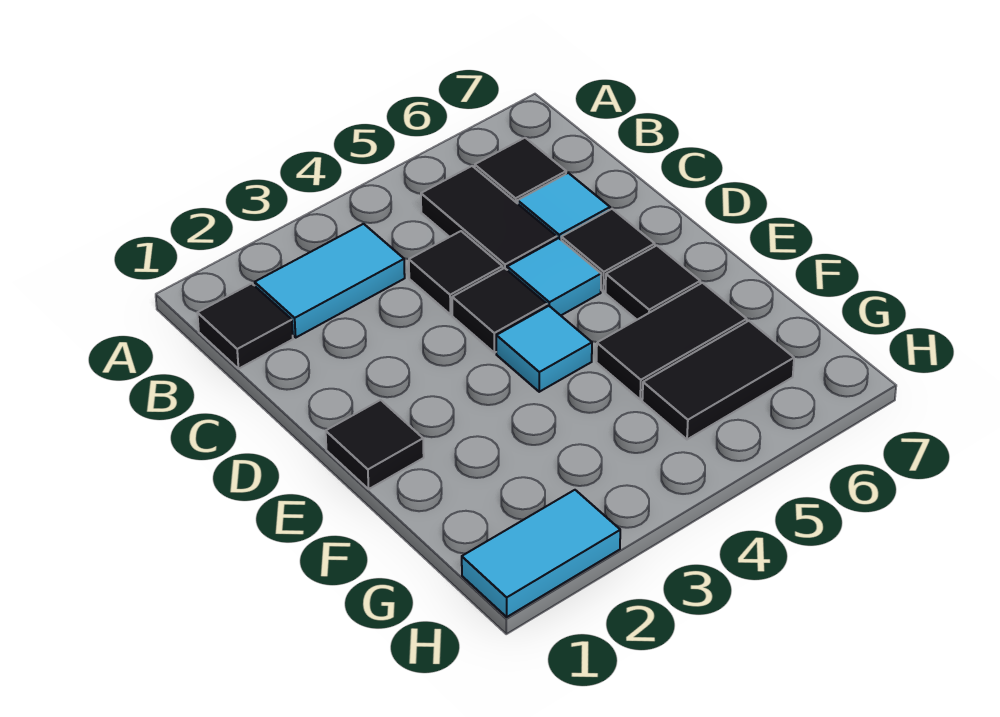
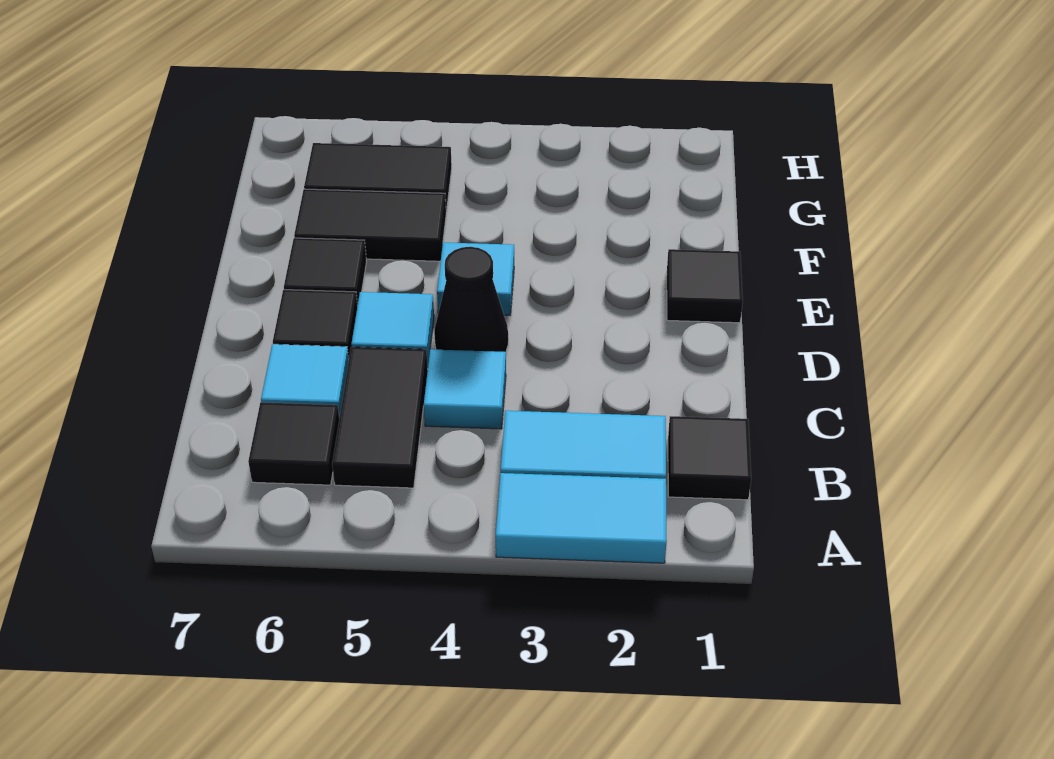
black tile C4 level 1 -> cyan tile C4 level 1
black tile D4 level 1 -> black cone D4 level 1
cyan tile H1:H2 level 1 -> cyan tile A2:A3 level 1

